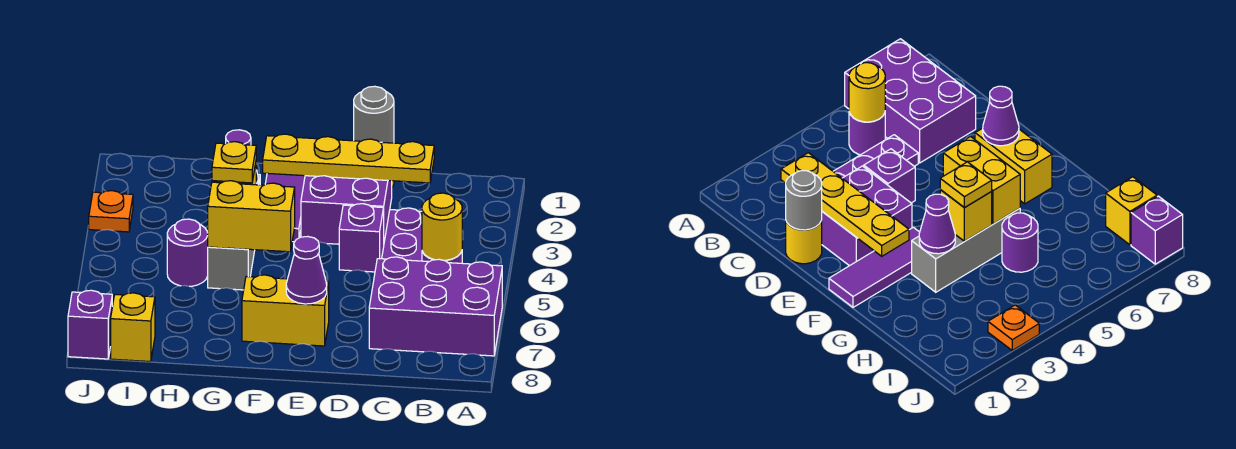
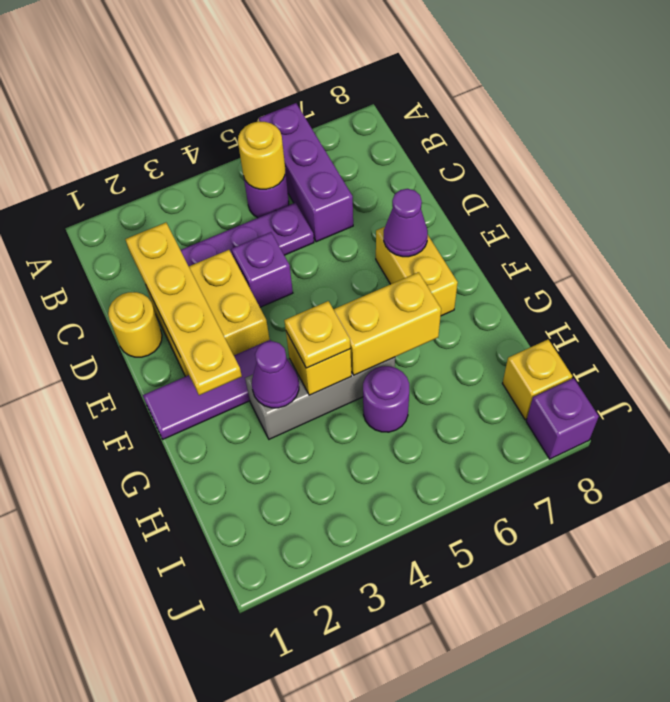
purple brick A6:C7 level 1 -> purple brick A6:C6 level 1
grey round brick D1 level 2 -> none
purple brick D2:E3 level 1 -> yellow brick D2:E3 level 1
yellow brick F5:G5 level 2 -> yellow brick G5:G6 level 2
orange plate J3 level 1 -> none

